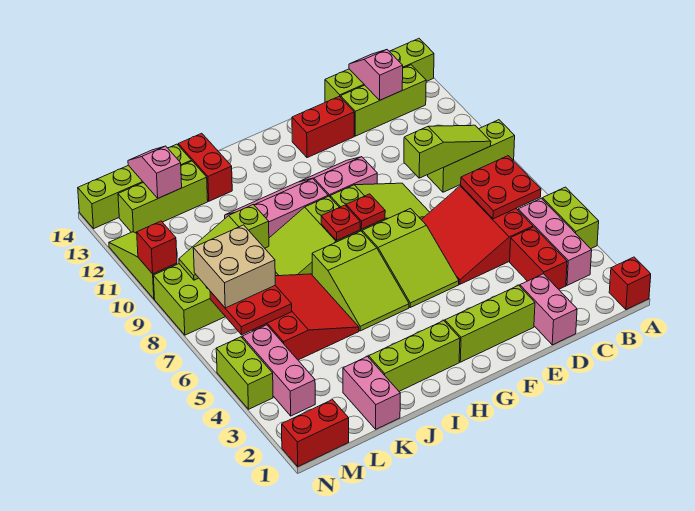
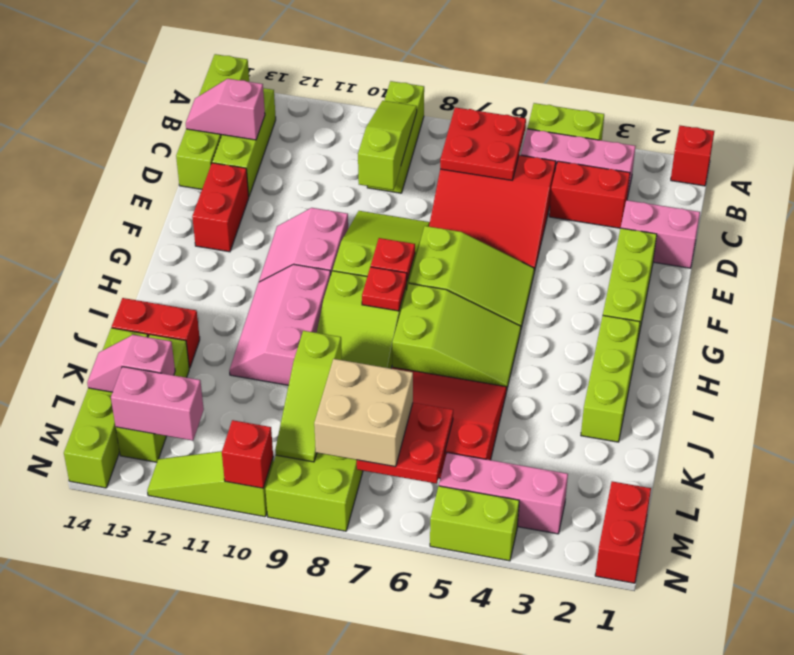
pink brick K1:K2 level 1 -> pink brick M12:M13 level 2

